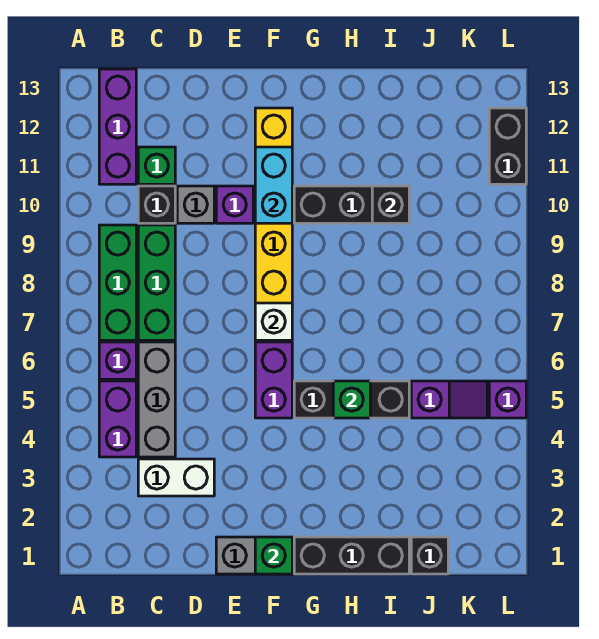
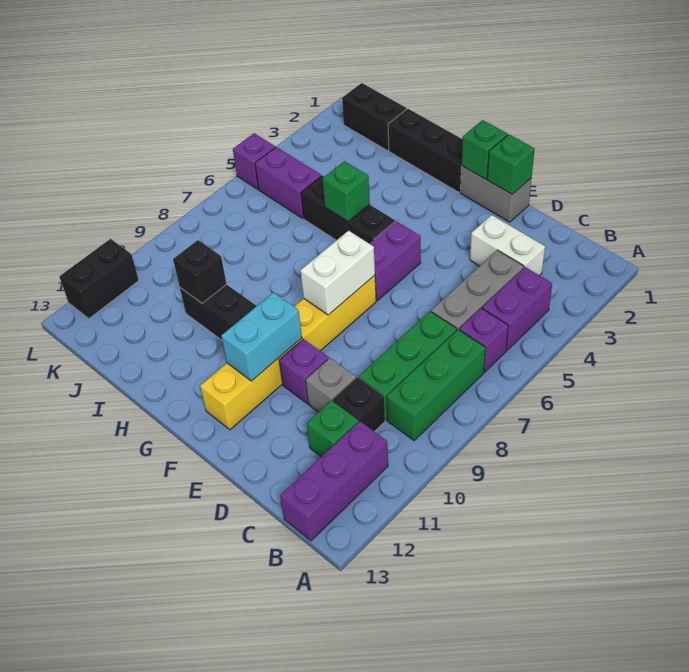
none -> green brick E1 level 2
white brick F7 level 2 -> white brick F7:F8 level 2
black brick J1 level 1 -> black brick J1:K1 level 1
purple slope J5:K5 level 1 top J -> purple brick J5:K5 level 1

